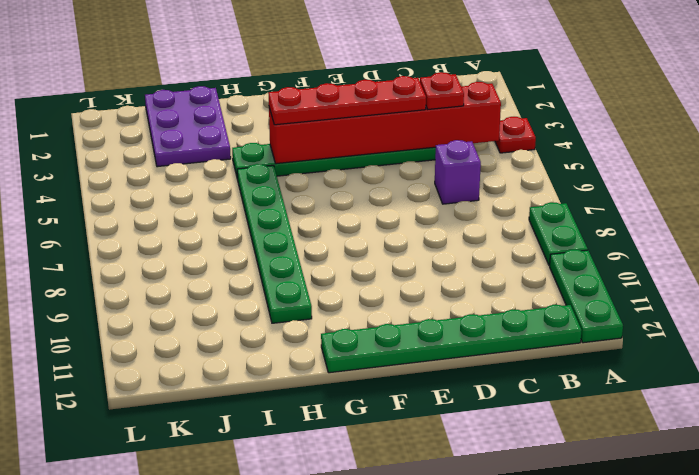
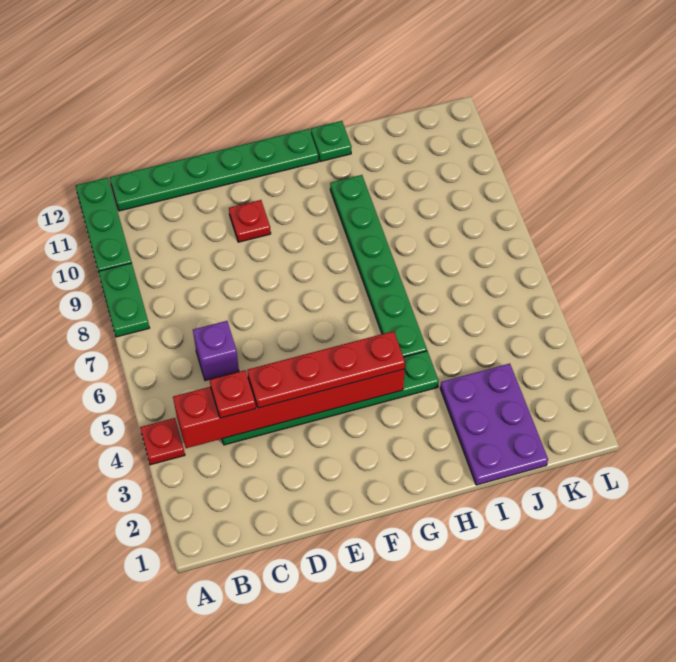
none -> red plate E10 level 1
none -> green plate H12 level 1

